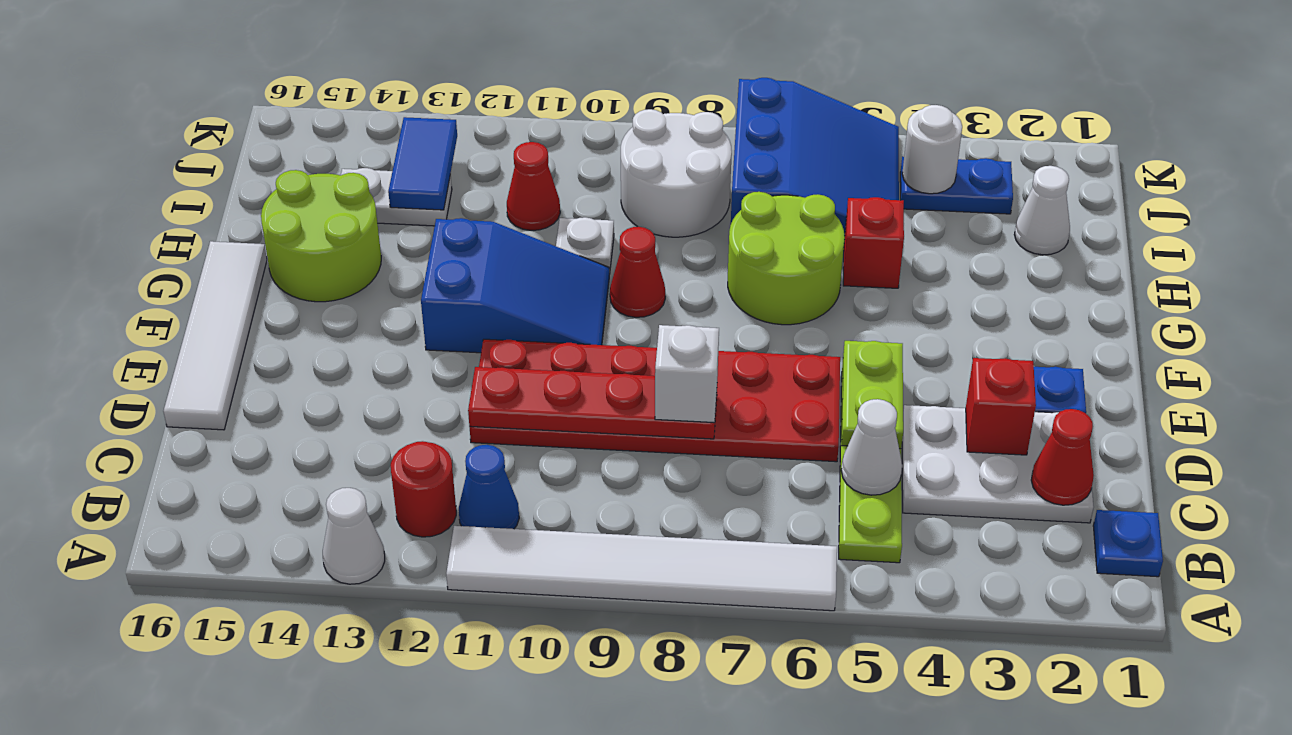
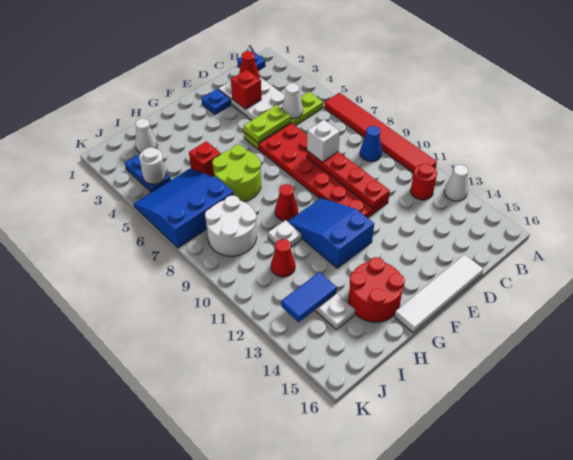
white tile A6:A11 level 1 -> red tile A6:A11 level 1
blue cone B11 level 1 -> blue cone B9 level 1
lime round brick G14:H15 level 1 -> red round brick G14:H15 level 1

